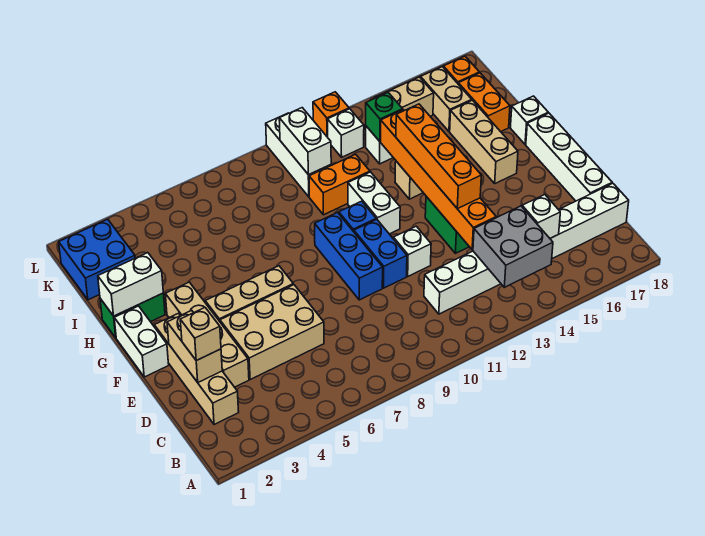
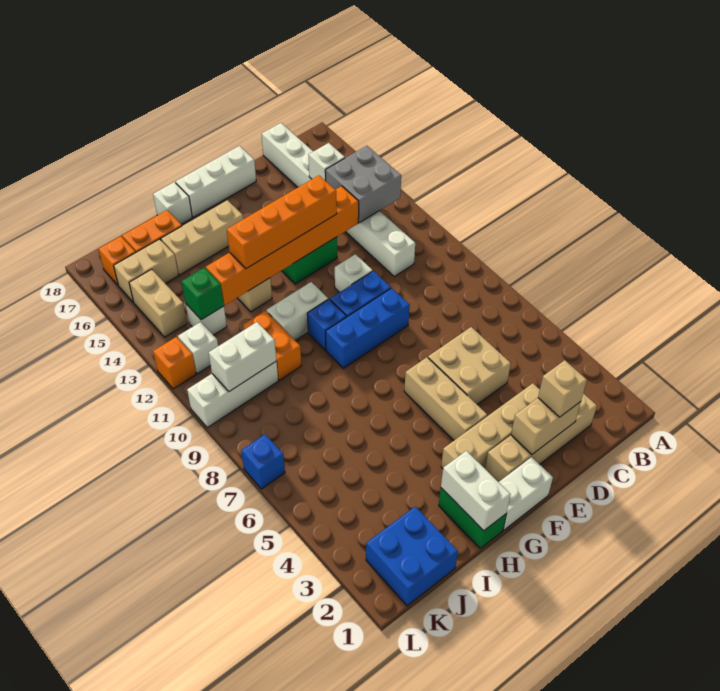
tan brick D4:E6 level 1 -> tan brick D5:E6 level 1
white brick D18:G18 level 1 -> white brick E18:G18 level 1
none -> blue brick L7 level 1

